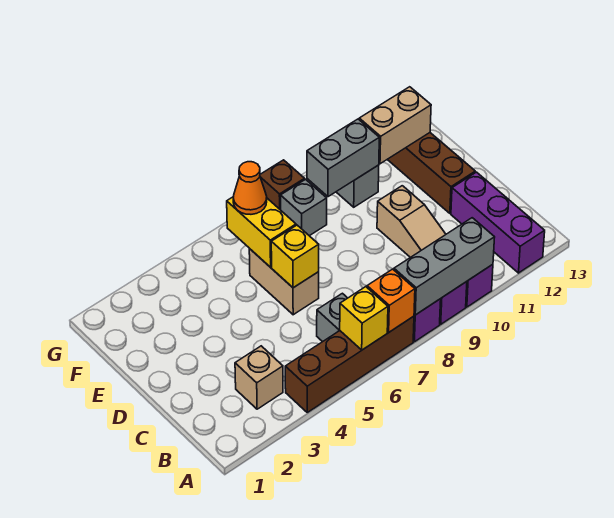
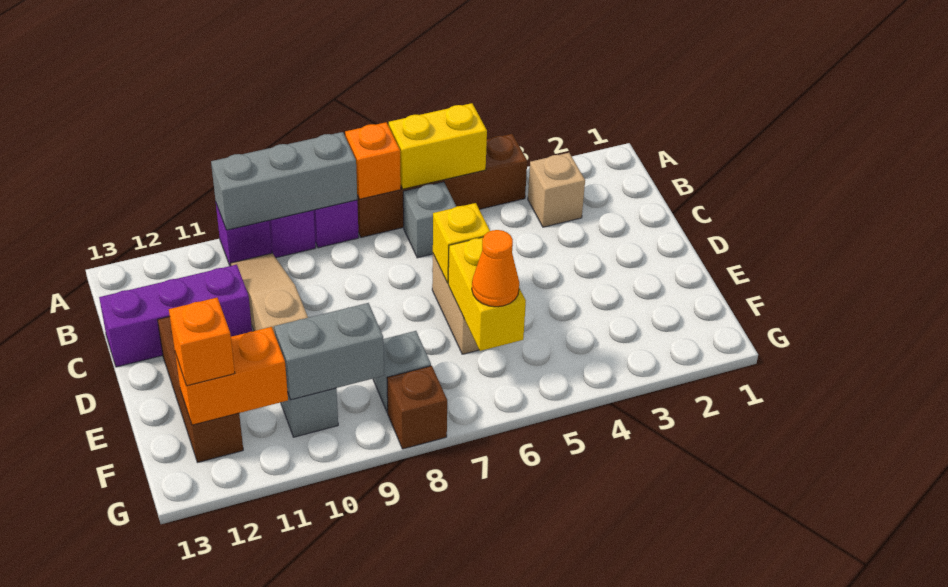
yellow brick A6 level 2 -> yellow brick A5:A6 level 2
purple brick A12:C12 level 1 -> purple brick C11:C13 level 1
tan brick F11:F12 level 2 -> orange brick F11:F12 level 2
none -> orange brick F12 level 3

